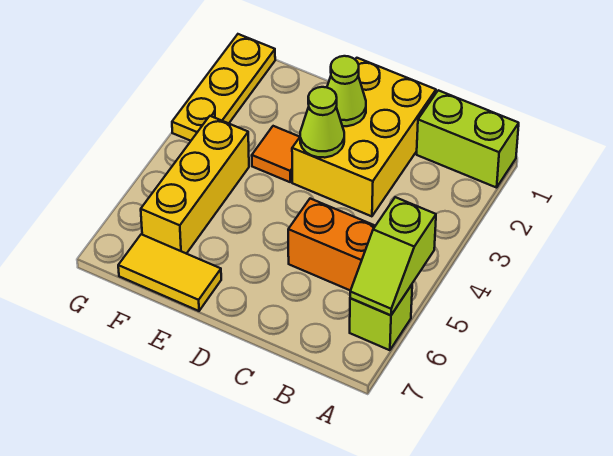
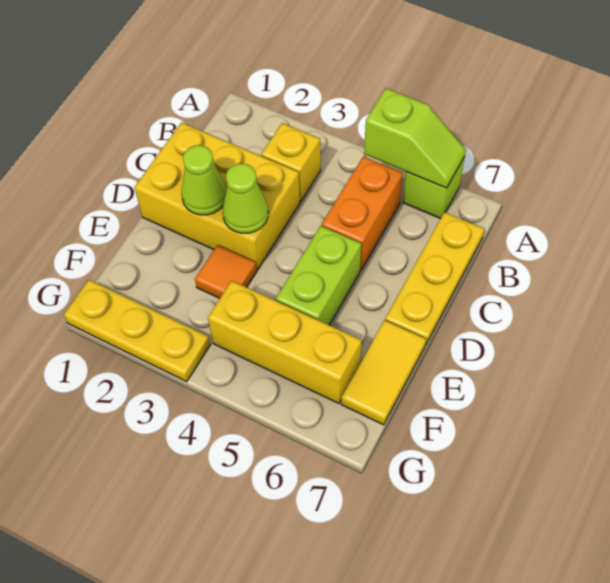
lime brick A1:B1 level 1 -> lime brick D5:E5 level 1
none -> yellow brick B3 level 1
none -> yellow plate B7:D7 level 1

